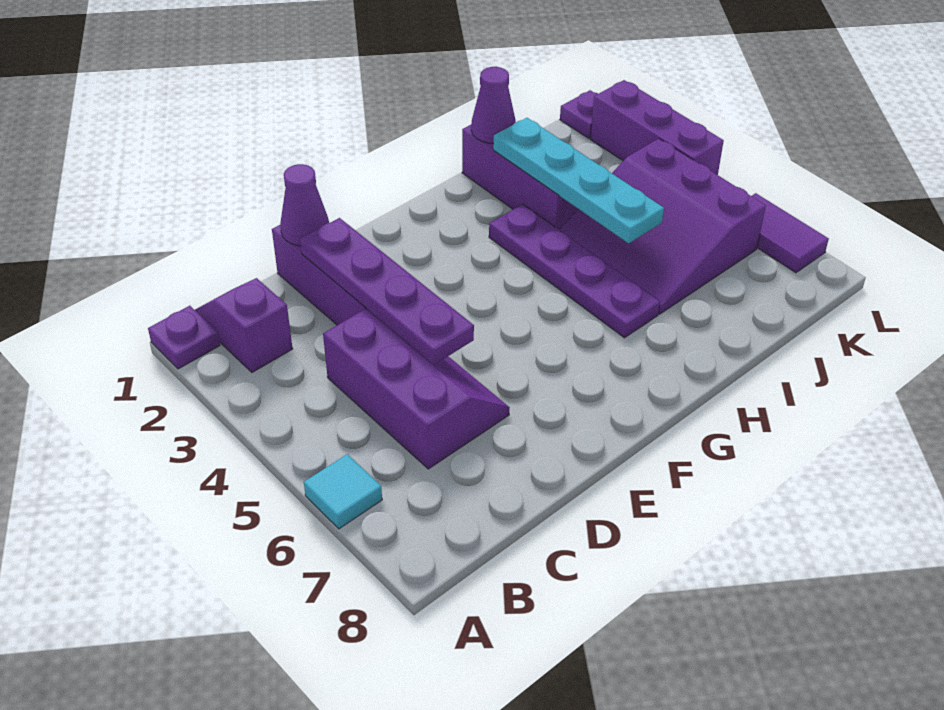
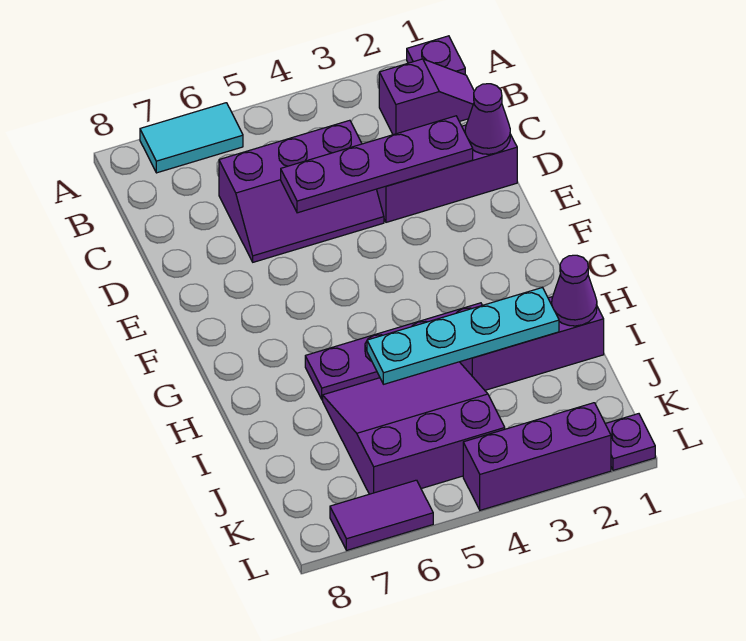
cyan tile A6 level 1 -> cyan tile A6:A7 level 1

